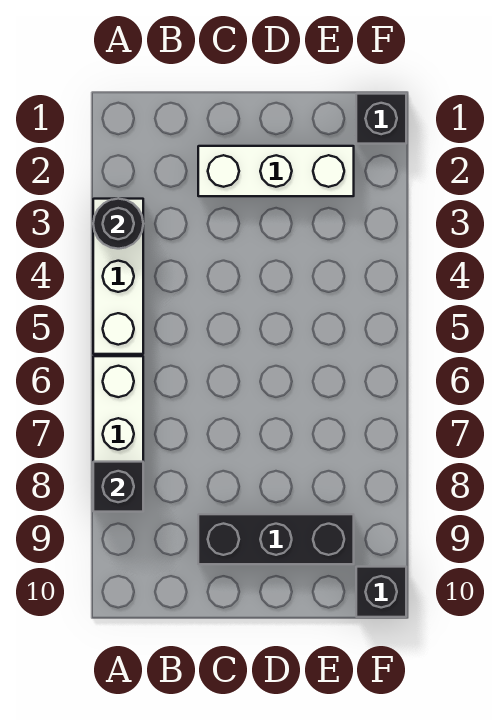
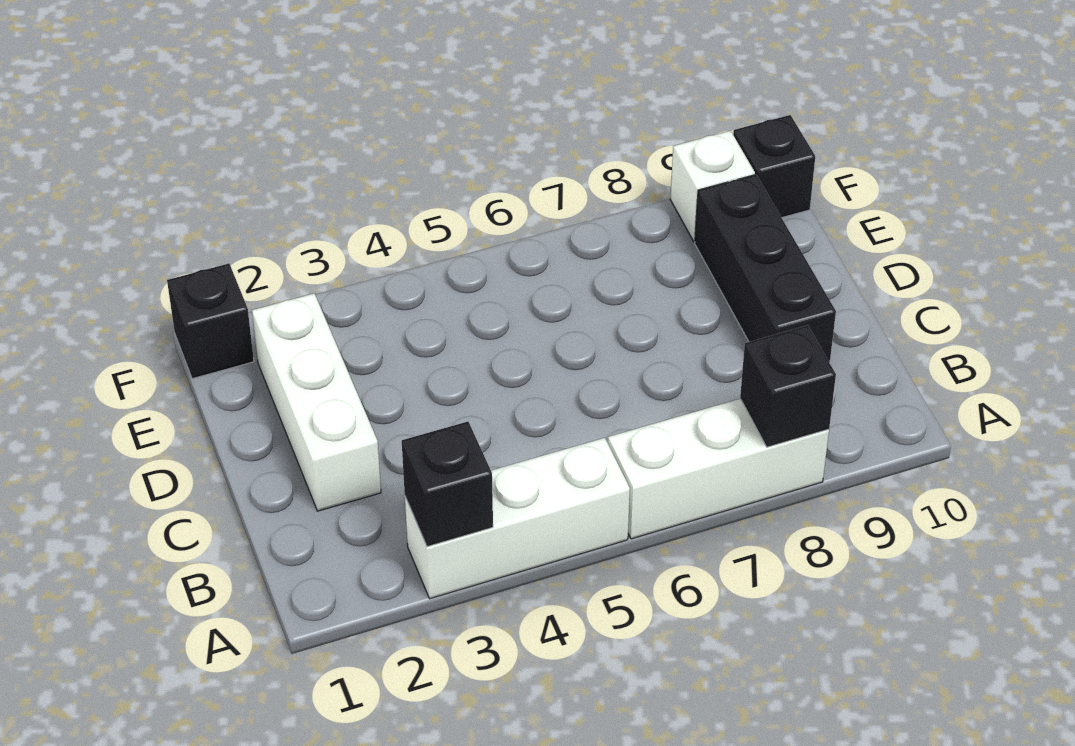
black round brick A3 level 2 -> black brick A3 level 2
none -> white brick F9 level 1

